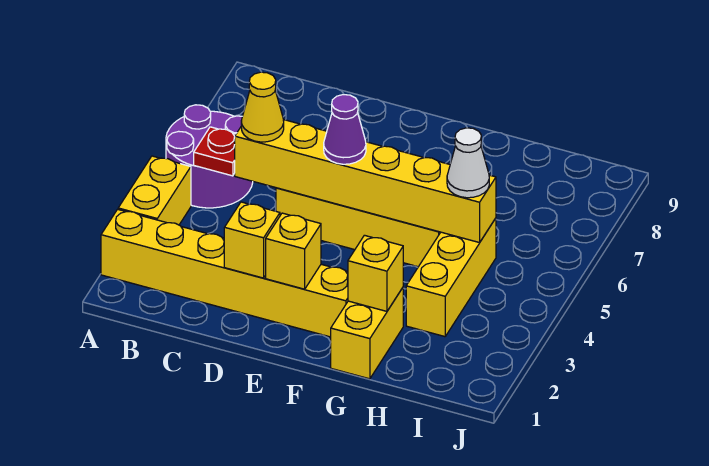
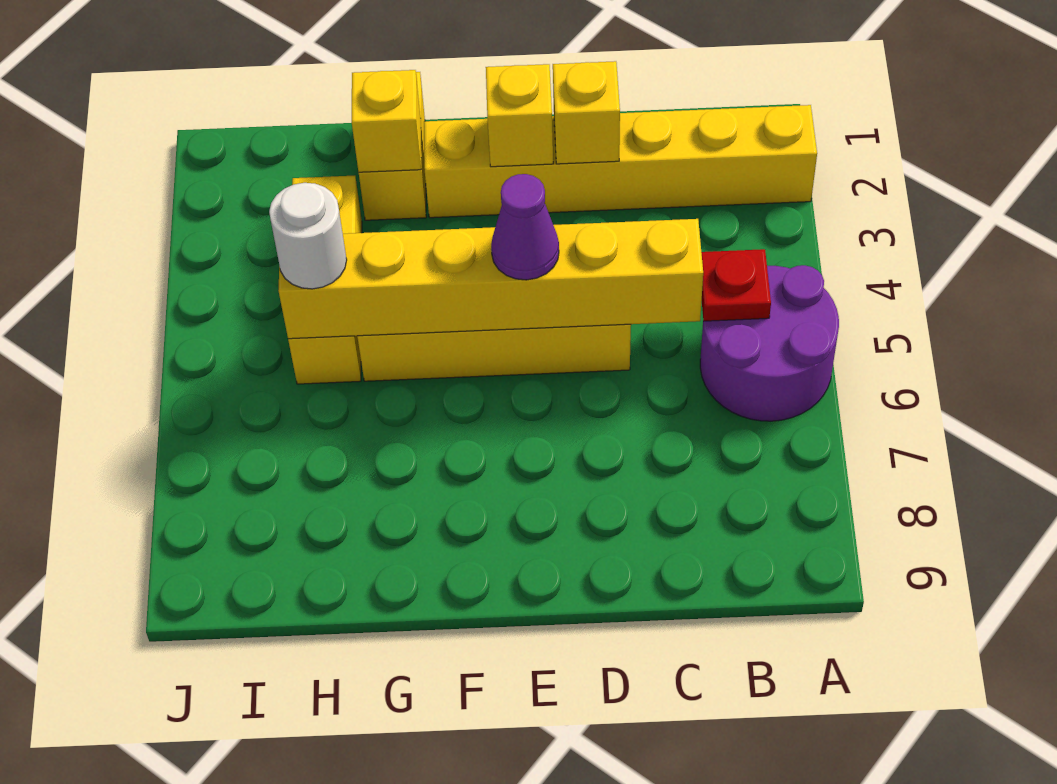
yellow brick A3:A4 level 1 -> none
yellow cone C5 level 3 -> none
white cone H5 level 3 -> white round brick H5 level 3

